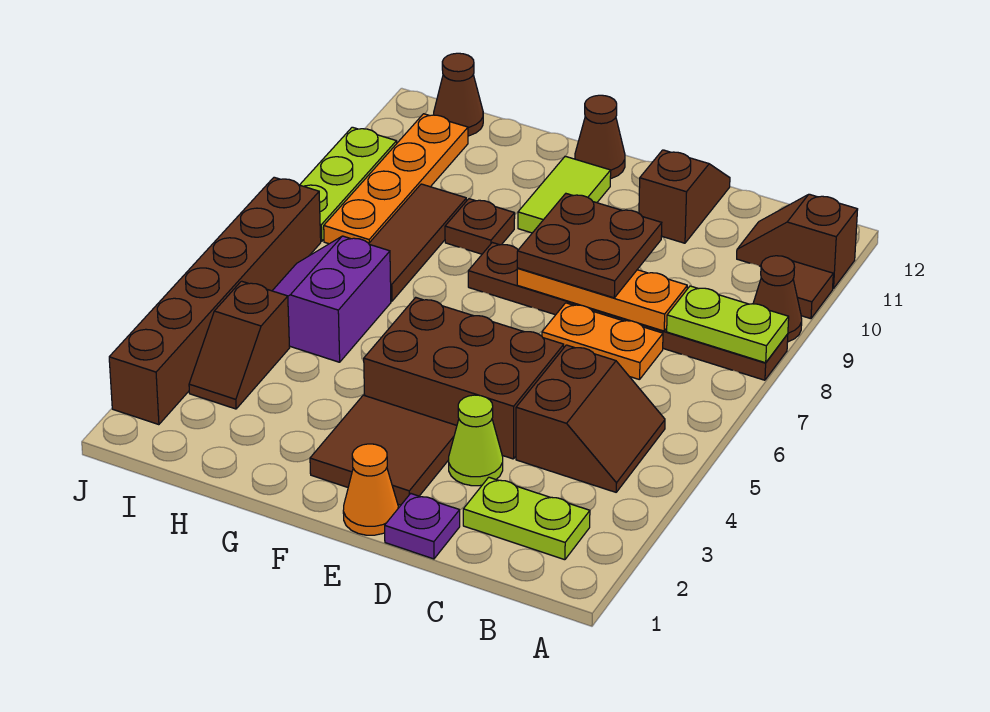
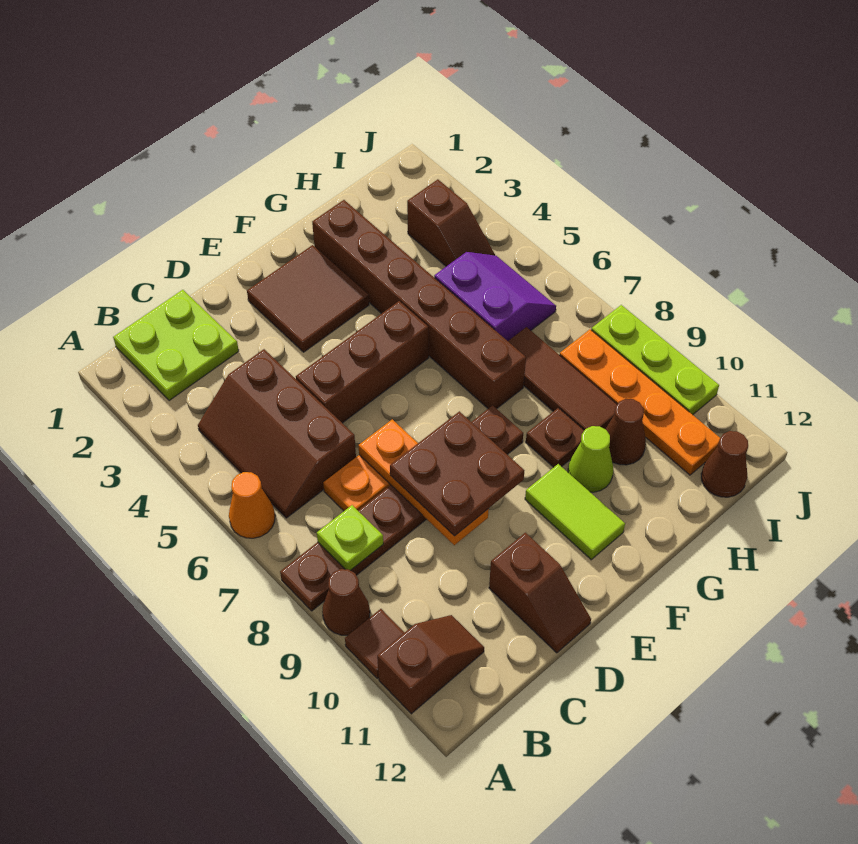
lime plate A8:B8 level 2 -> lime plate B8 level 2
lime plate B2:C2 level 1 -> lime plate B1:C2 level 1
brown slope B4:C5 level 1 top C -> brown slope B4:C6 level 1 top C
orange plate C8:E8 level 2 -> orange plate D7:D9 level 2
purple plate D1 level 1 -> none
lime cone D3 level 1 -> lime cone G10 level 1
brown brick D4:F5 level 1 -> brown brick D5:F5 level 1
orange cone E1 level 1 -> orange cone A6 level 1
brown cone F12 level 1 -> brown cone H10 level 1
brown slope I3:I4 level 1 top 4 -> brown slope I3:I4 level 1 top 3
brown brick J2:J7 level 1 -> brown brick G2:G7 level 1

